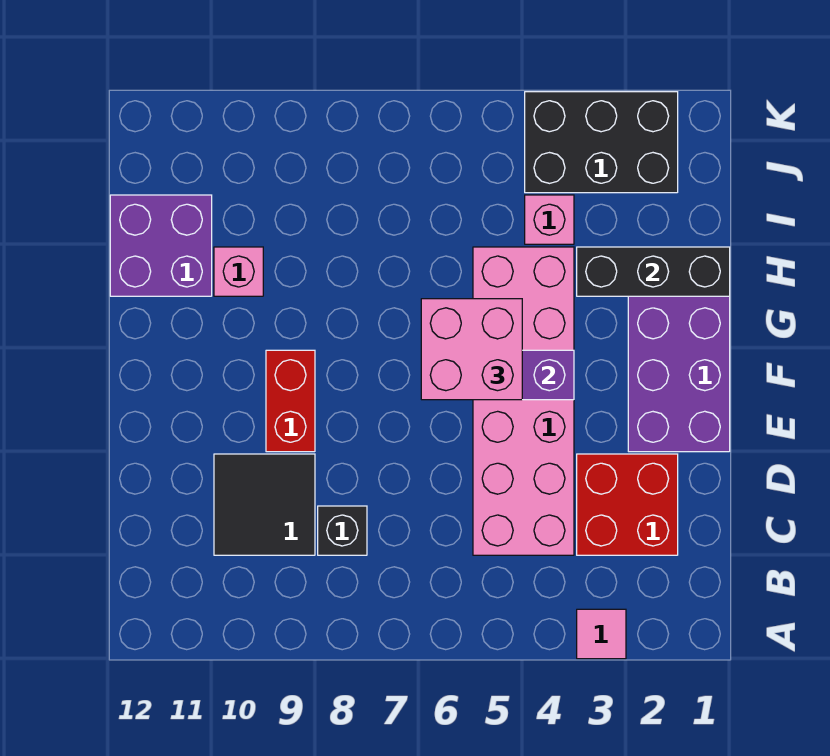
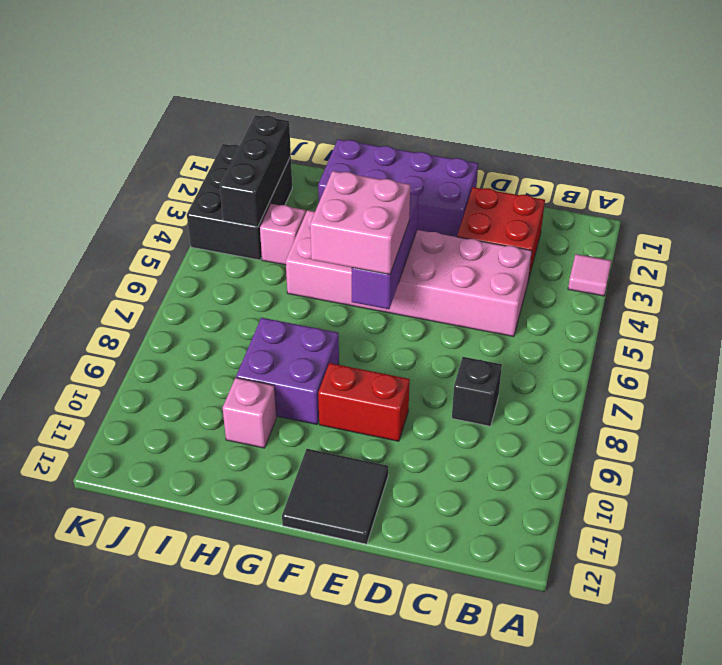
black tile C9:D10 level 1 -> black tile E11:F12 level 1
black brick H1:H3 level 2 -> black brick J2:J4 level 2
purple brick H11:I12 level 1 -> purple brick G8:H9 level 1

